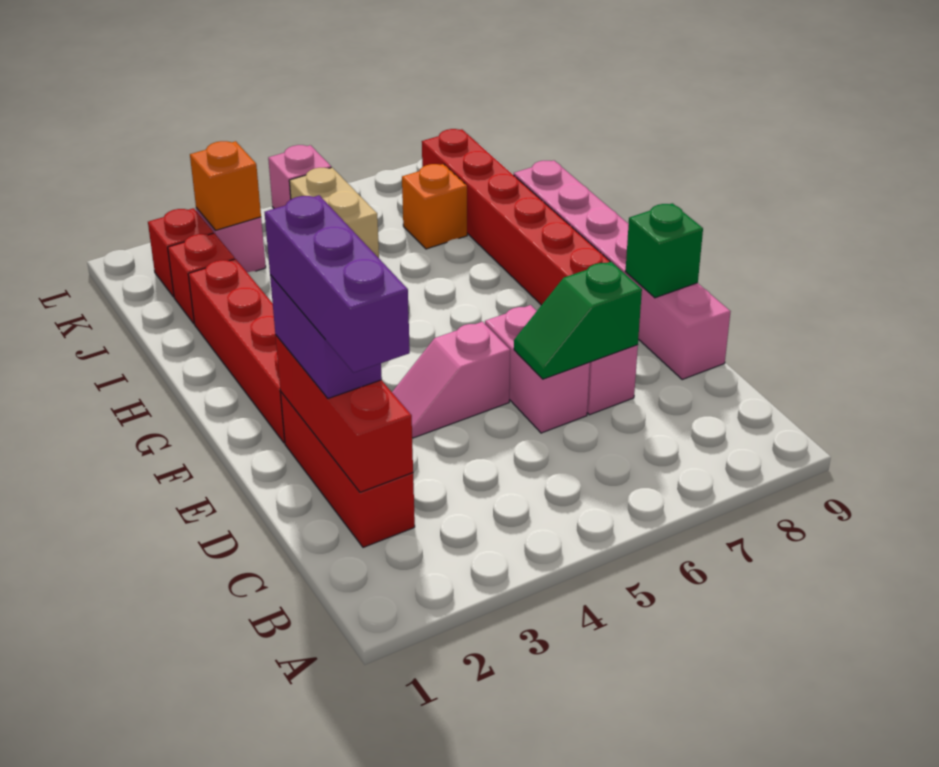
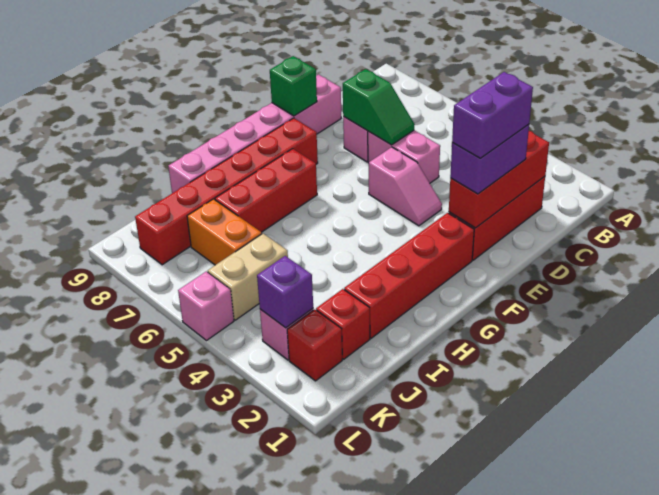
purple brick C2:E2 level 4 -> purple brick D2:E2 level 4
pink brick D6:E6 level 1 -> pink brick D5:D6 level 1
none -> red brick G7:I7 level 1
orange brick J7 level 1 -> orange brick J6:J7 level 1
orange brick K3 level 2 -> purple brick K3 level 2

